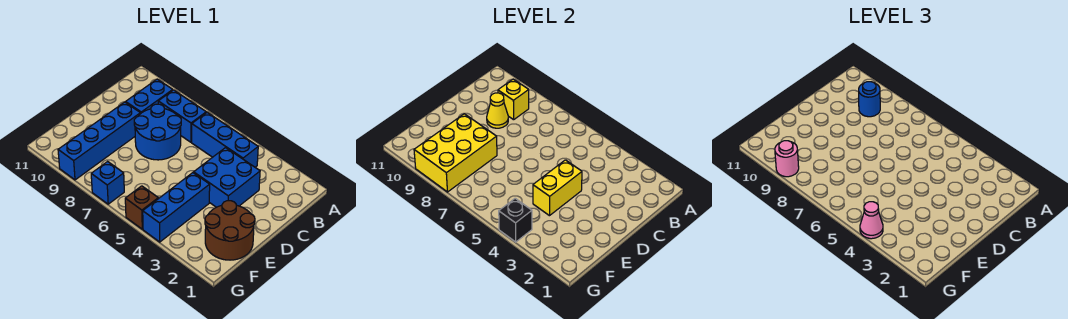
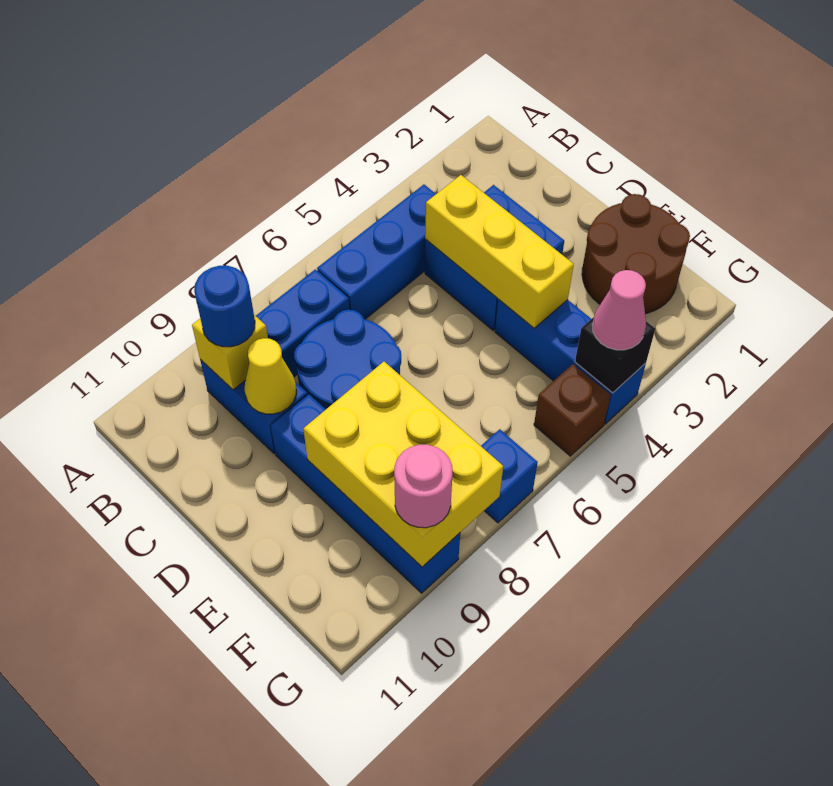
yellow brick D4:E4 level 2 -> yellow brick C4:E4 level 2

